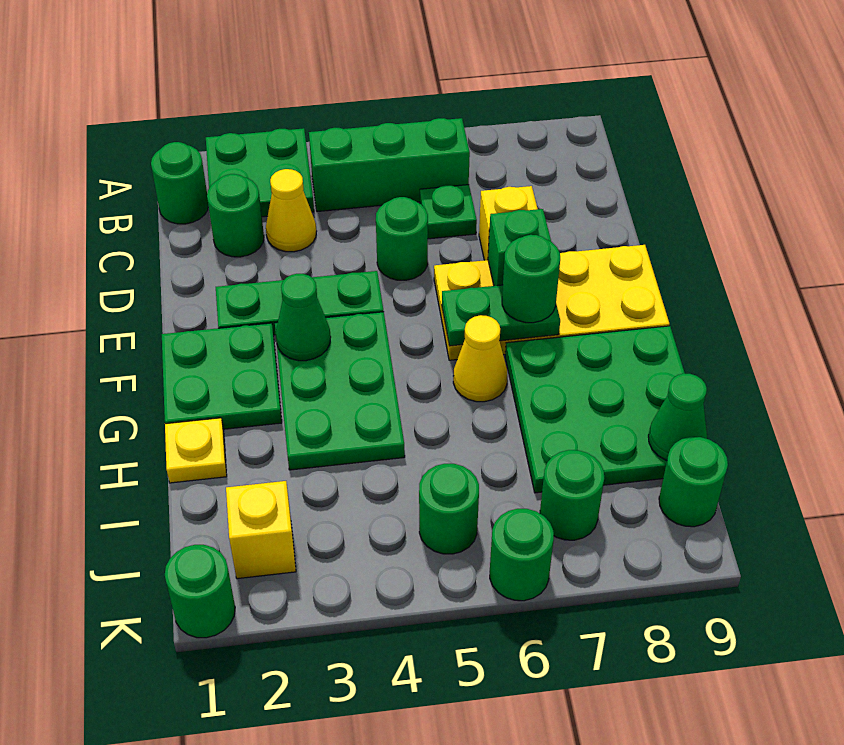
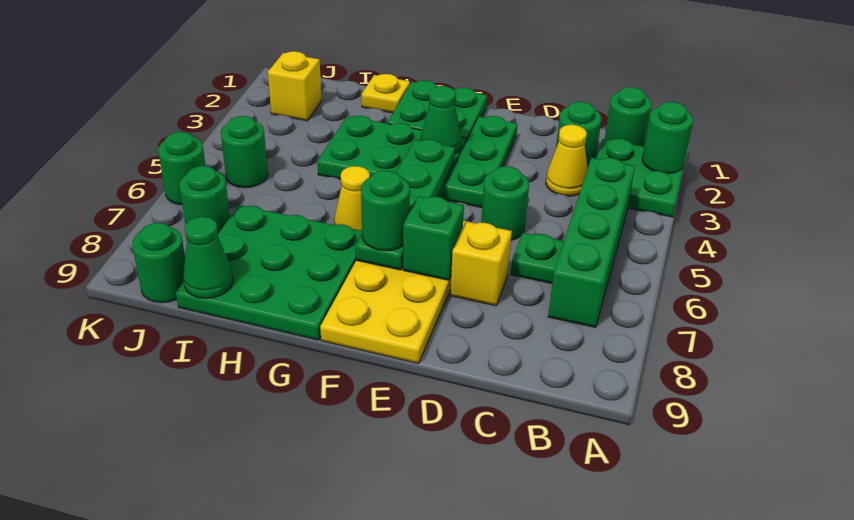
green brick B4:B6 level 1 -> green brick B4:B7 level 1
green plate F6:F7 level 2 -> green plate F4:F7 level 2
green round brick K1 level 1 -> green round brick A2 level 2

